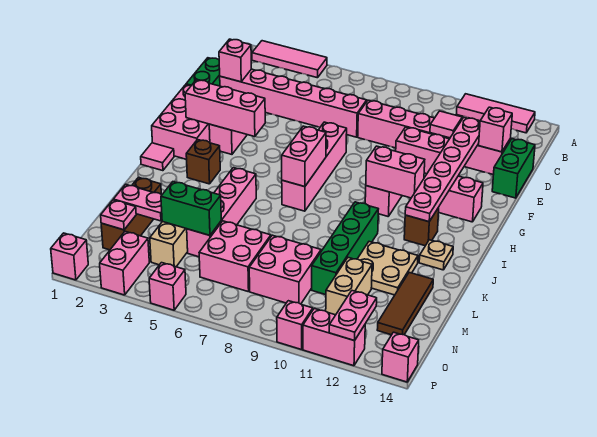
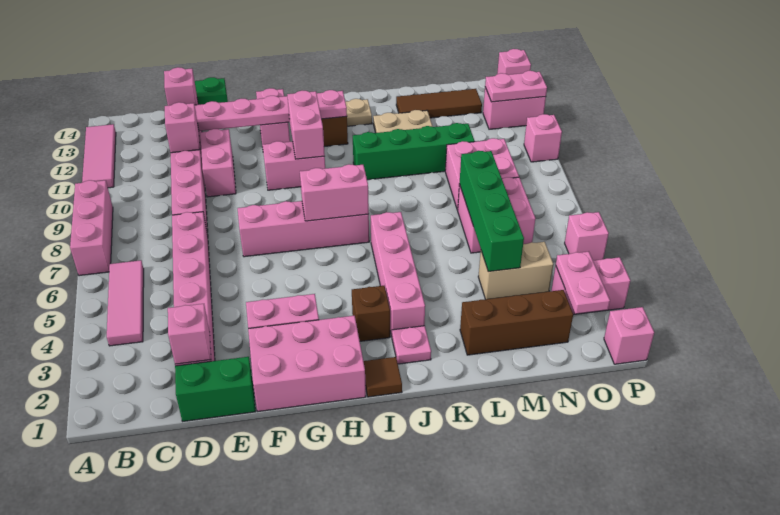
pink tile A2:A4 level 1 -> pink tile B4:B6 level 1
pink tile D11 level 2 -> pink brick D11 level 2
pink brick G2:G4 level 2 -> pink brick A7:A9 level 1
pink tile I1 level 1 -> brown tile I1 level 1
pink brick J5:M5 level 1 -> pink brick J3:J6 level 1
pink plate M2:M3 level 2 -> pink plate O2:O3 level 2
green brick M4:M5 level 2 -> green brick M4:M7 level 2
tan brick M11:N11 level 1 -> none
pink plate N2 level 2 -> pink plate J2 level 1
pink brick P11:P12 level 1 -> pink brick O12:P12 level 1

